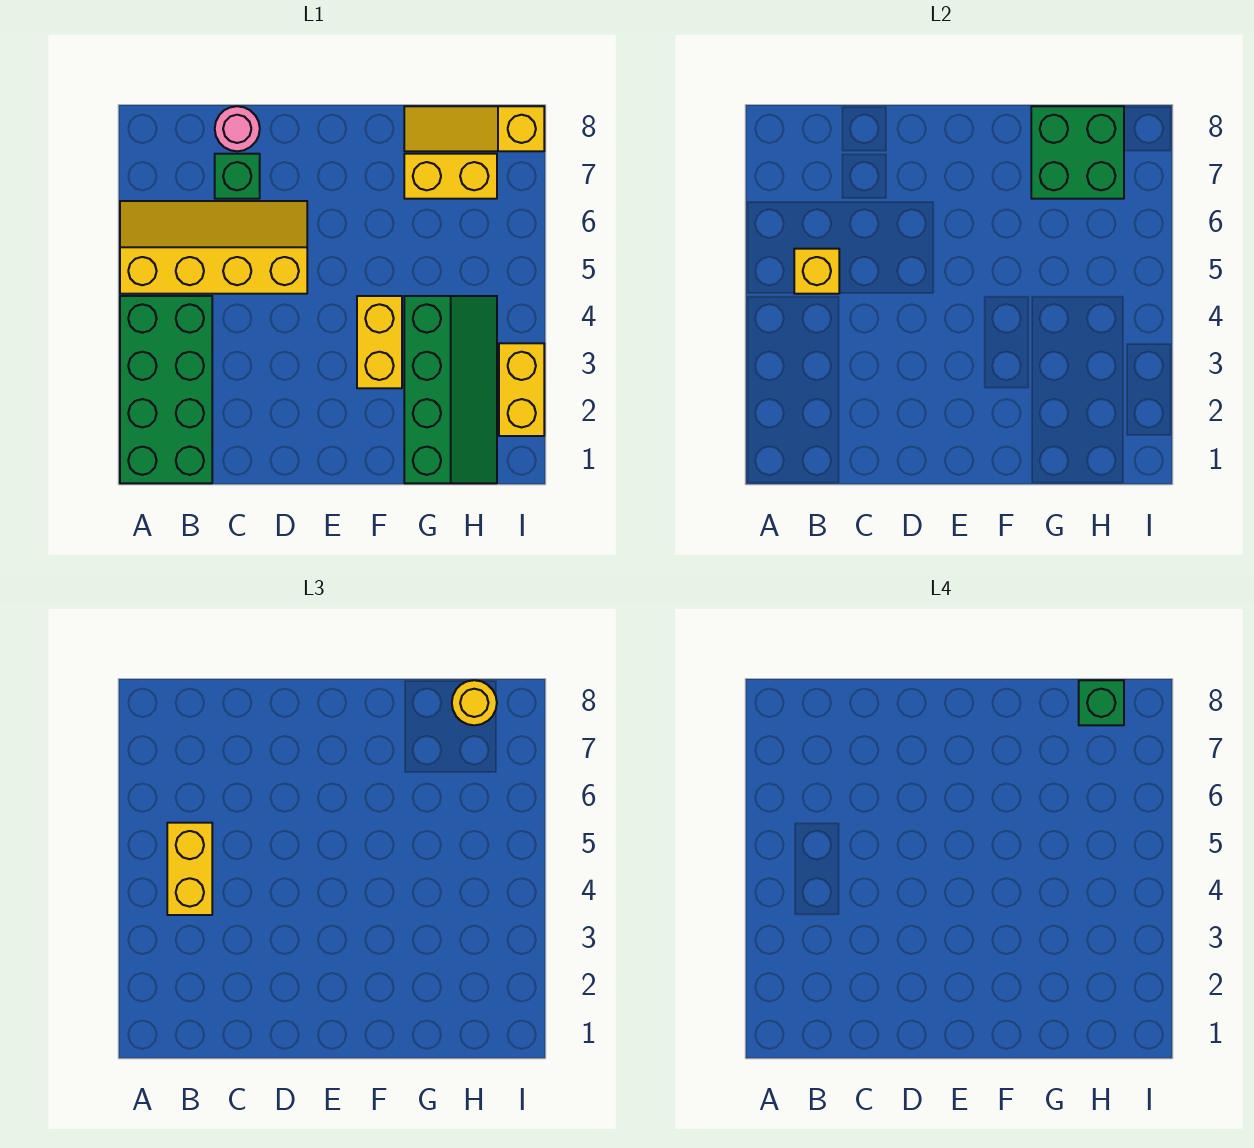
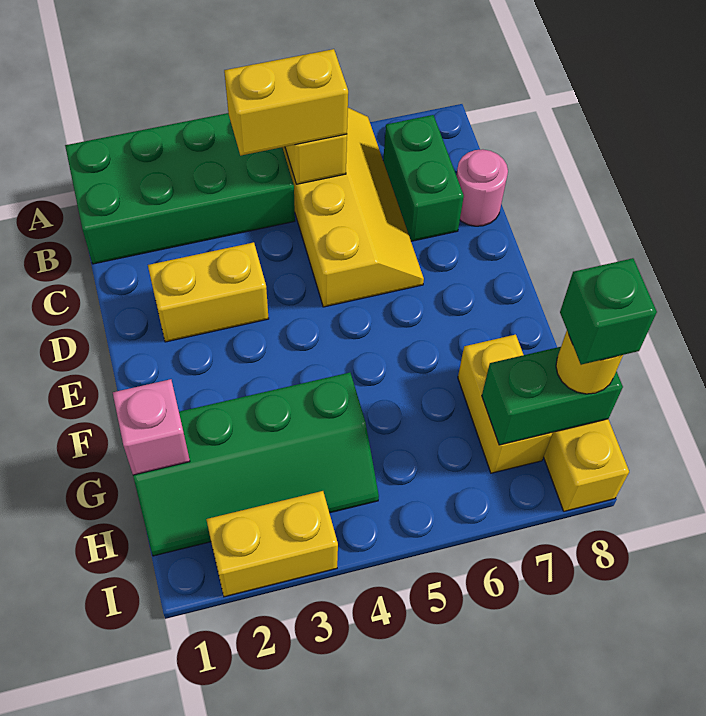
green brick C7 level 1 -> green brick B7:C7 level 1
yellow brick F3:F4 level 1 -> yellow brick D2:D3 level 1
none -> pink brick G1 level 2
green brick G7:H8 level 2 -> green brick H7:H8 level 2

